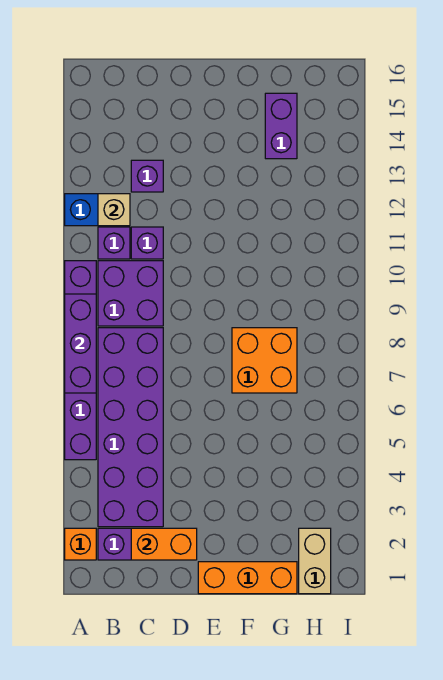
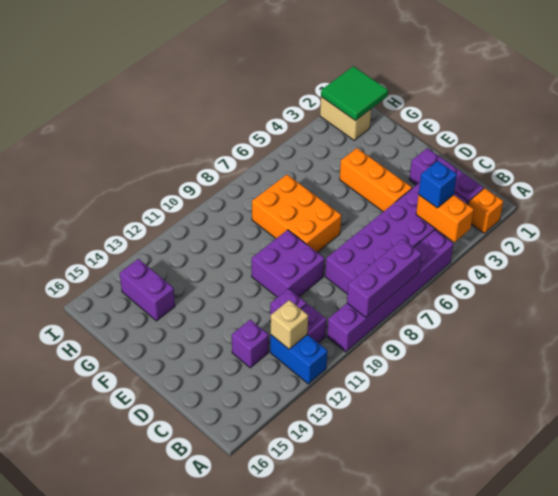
none -> blue brick B4 level 3
purple brick B9:C10 level 1 -> purple brick D9:E10 level 1
orange brick C2:D2 level 2 -> orange brick A4:B4 level 2
orange brick E1:G1 level 1 -> orange brick D4:F4 level 1
orange brick F7:G8 level 1 -> orange brick E7:G8 level 1
purple brick G14:G15 level 1 -> purple brick G14:H14 level 1
tan brick H1:H2 level 1 -> tan brick H2:I2 level 1
none -> green tile H1:I2 level 2

